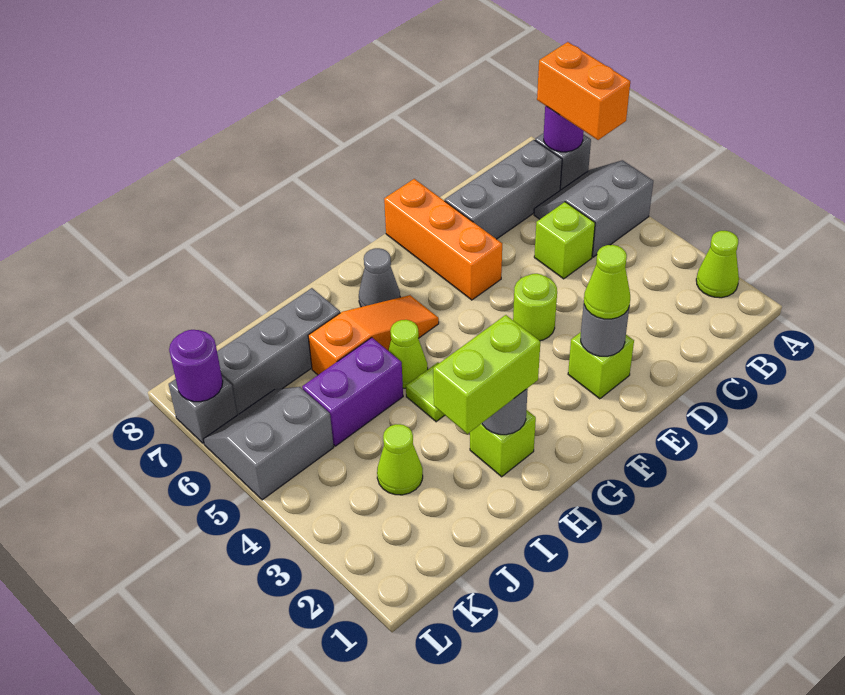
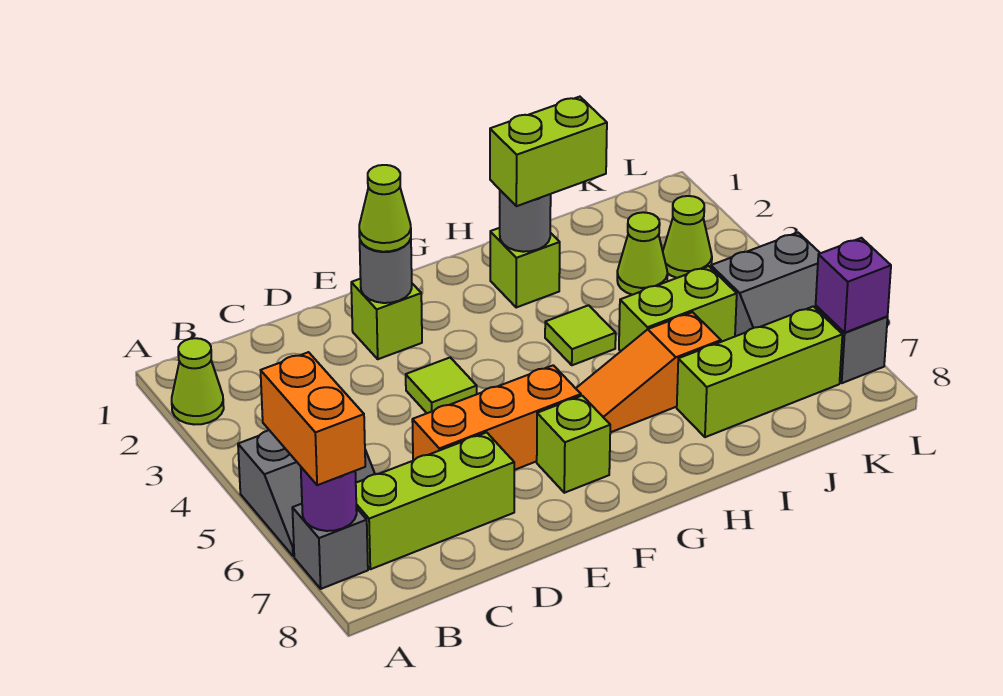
grey brick B7:D7 level 1 -> lime brick B7:D7 level 1
lime brick C5 level 1 -> lime brick F7 level 1
lime round brick E4 level 1 -> lime tile E4 level 1
orange brick E6:E8 level 1 -> orange brick D6:F6 level 1
grey cone G7 level 1 -> none
lime cone H5 level 1 -> lime cone K3 level 1
purple brick I5:J5 level 1 -> lime brick I5:J5 level 1
grey brick I7:K7 level 1 -> lime brick I7:K7 level 1
purple round brick L7 level 2 -> purple brick L7 level 2

